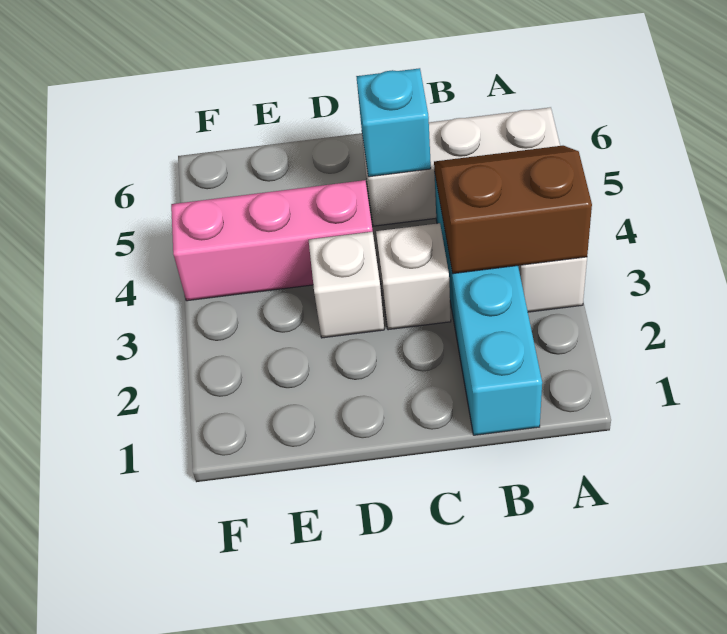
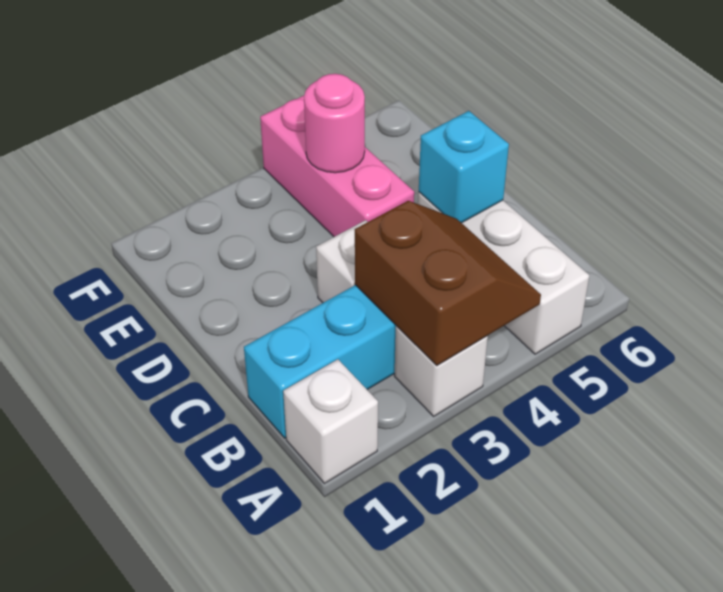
white brick D3 level 1 -> white brick A1 level 1
none -> pink round brick E4 level 2

